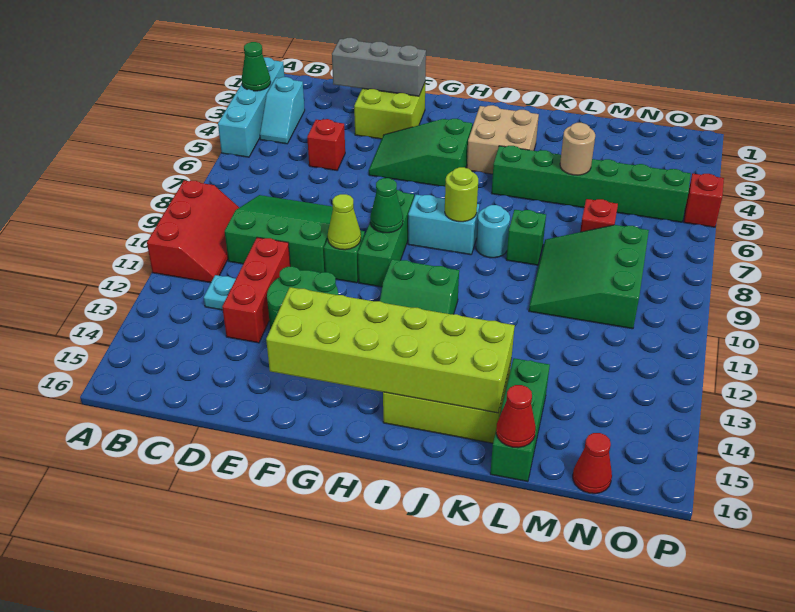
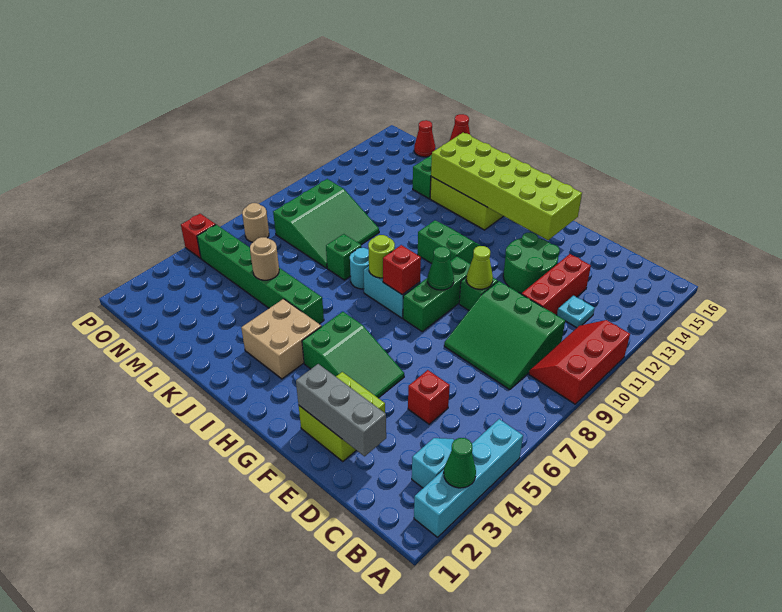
red brick M7 level 1 -> red brick H8 level 2
none -> tan round brick O7 level 1

